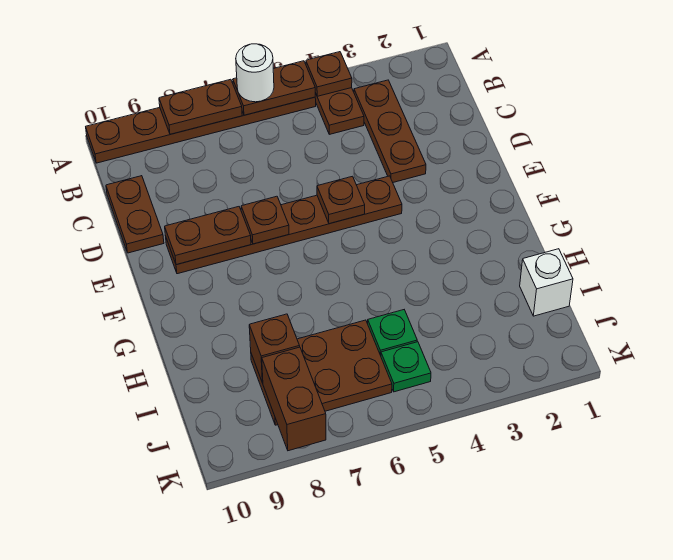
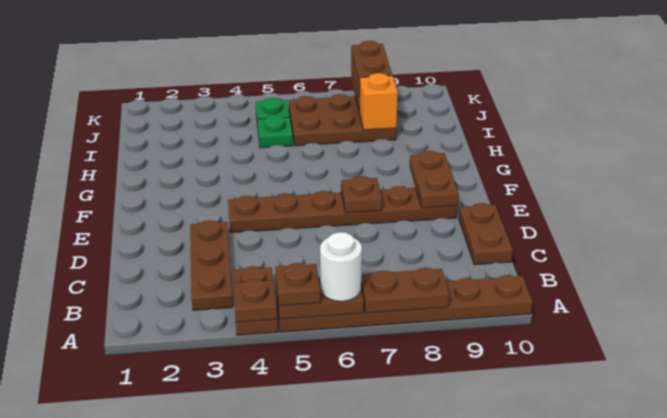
brown plate E5 level 2 -> brown plate A5 level 3
brown plate E8:E9 level 2 -> brown plate E9:F9 level 2
white brick I1 level 1 -> none
brown brick I8 level 2 -> orange brick I8 level 2

